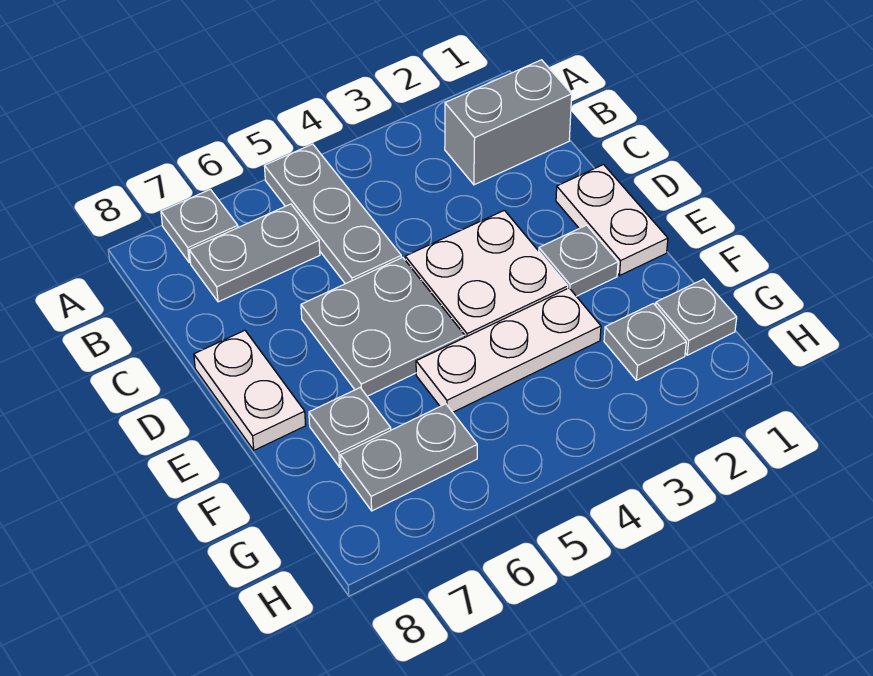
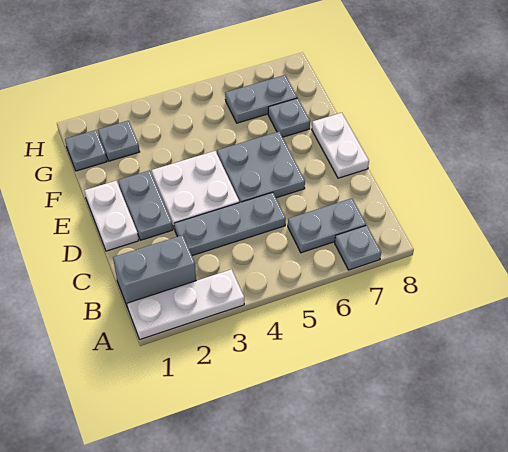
grey plate A5:C5 level 1 -> grey plate C3:C5 level 1
grey plate E2 level 1 -> grey plate D2:E2 level 1
white plate F3:F5 level 1 -> white plate A1:A3 level 1

